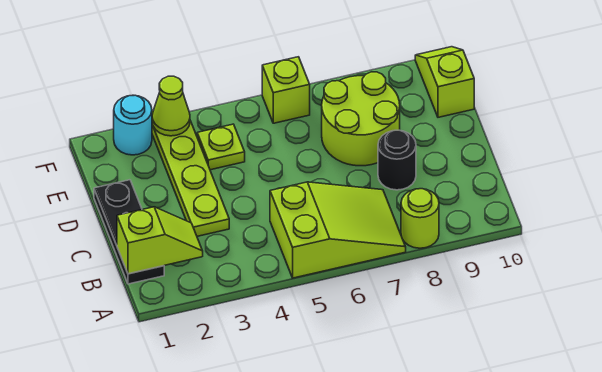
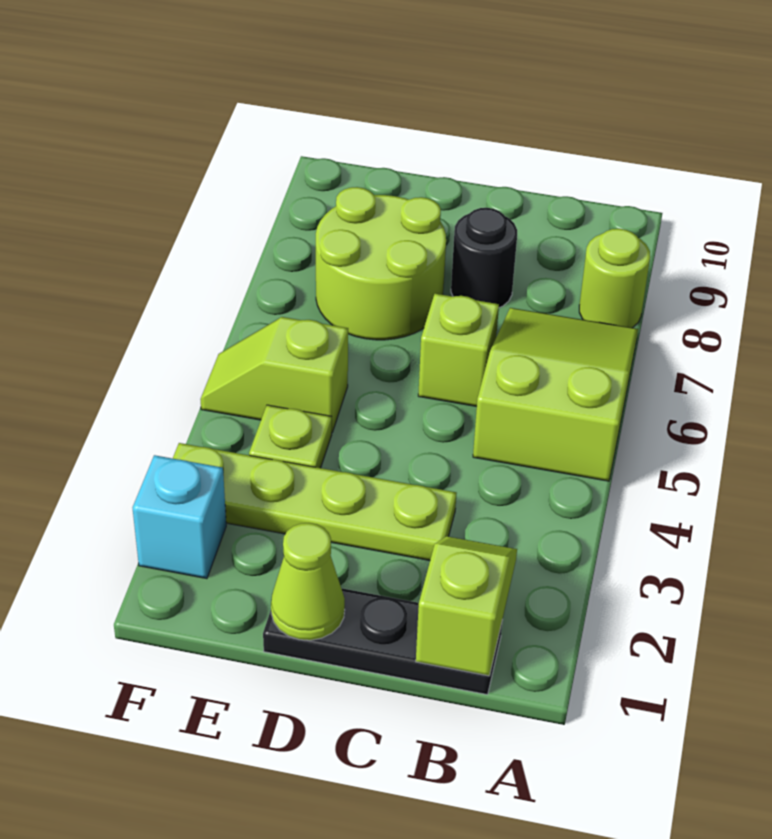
lime slope E10:F10 level 1 top E -> lime slope E5:F5 level 1 top E
cyan round brick F2 level 1 -> cyan brick F2 level 1
lime cone F3 level 2 -> lime cone D1 level 2
lime brick F6 level 1 -> lime brick C6 level 1

